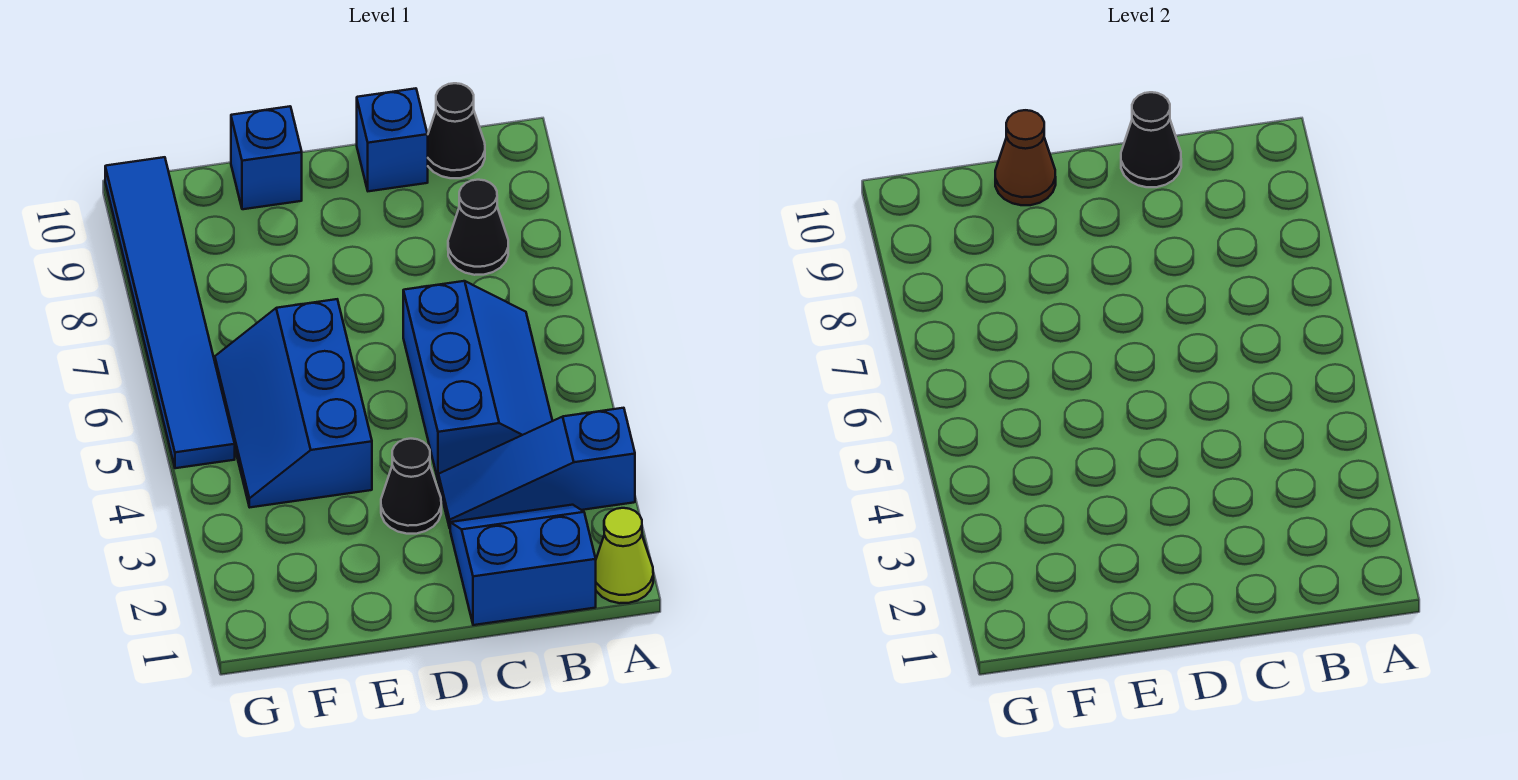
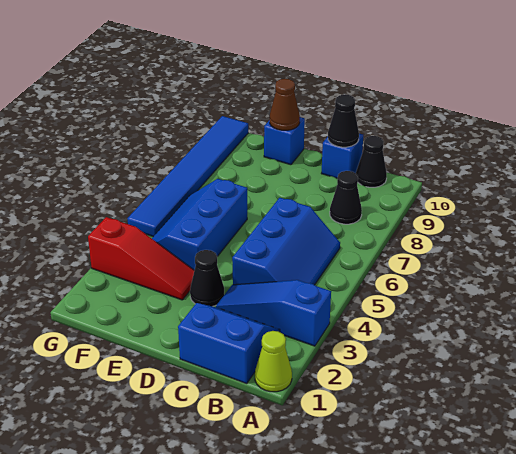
none -> red slope E3:G3 level 1 top G

